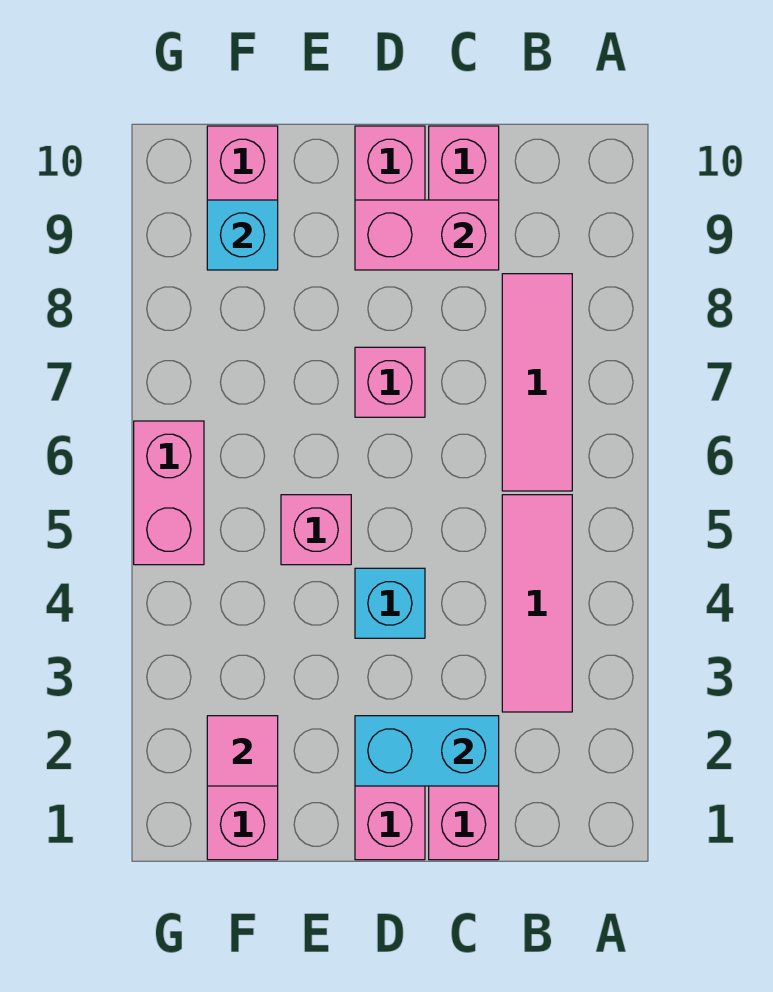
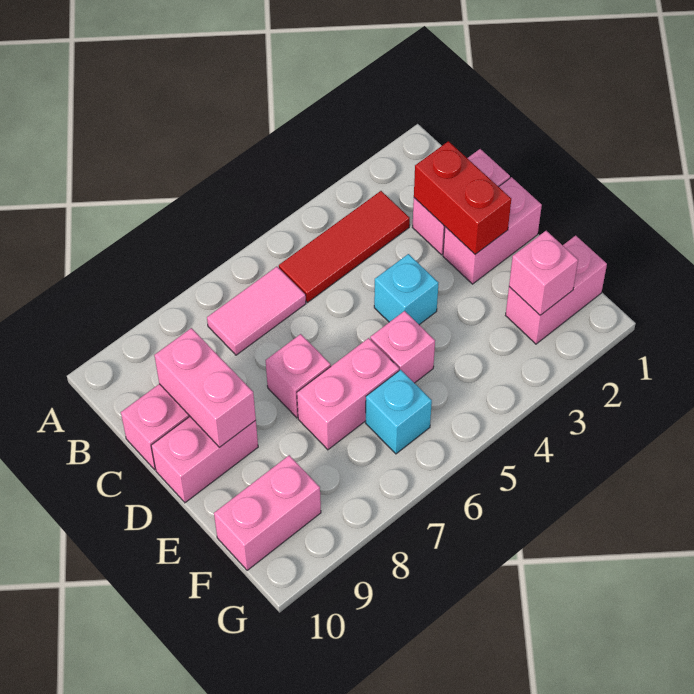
pink tile B3:B5 level 1 -> red tile B3:B5 level 1
pink tile B6:B8 level 1 -> pink tile B6:B7 level 1
cyan brick C2:D2 level 2 -> red brick C2:D2 level 2
pink tile F2 level 2 -> pink brick F2 level 2
cyan brick F9 level 2 -> cyan brick F6 level 1
pink brick G5:G6 level 1 -> pink brick E6:E7 level 1

